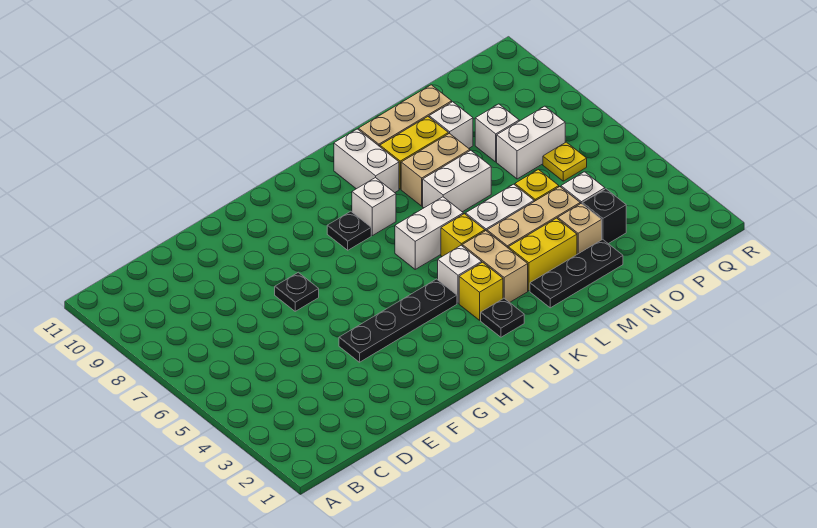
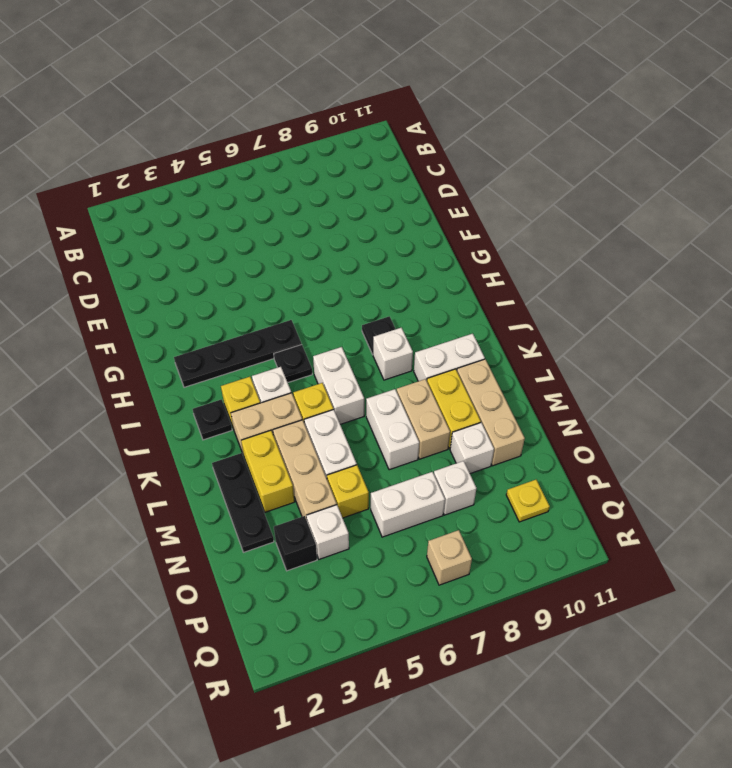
black plate F4:I4 level 1 -> black plate H2:H5 level 1
black plate F7 level 1 -> black plate I5 level 1
tan brick N3 level 1 -> tan brick Q7 level 1
white brick O7:P7 level 1 -> white brick O6:O7 level 1
yellow plate P6 level 1 -> yellow plate P10 level 1

